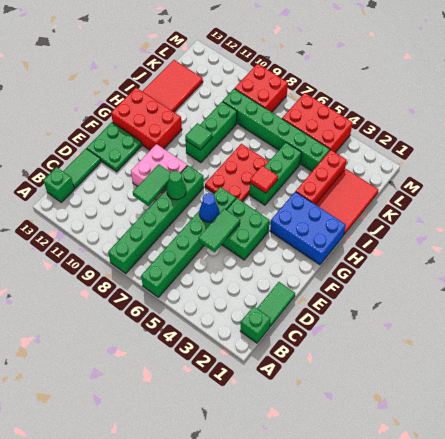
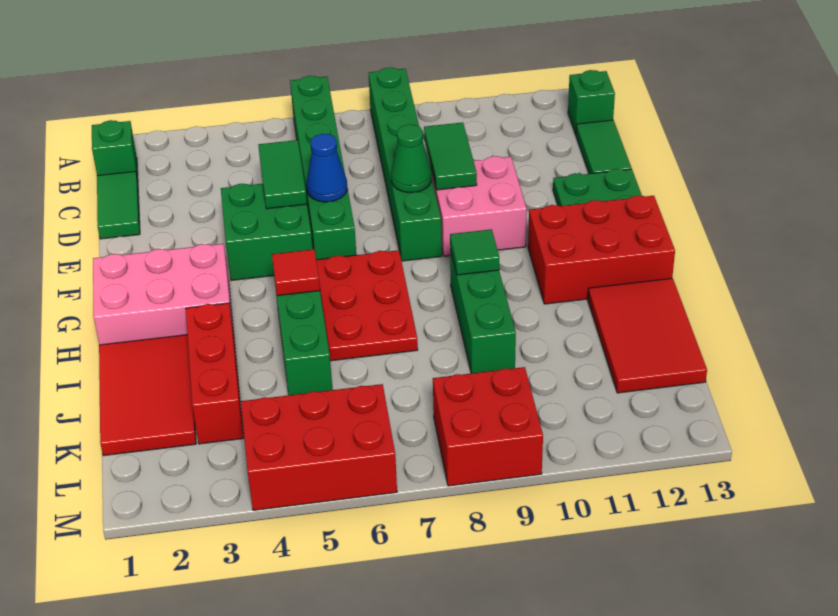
blue brick G1:H3 level 1 -> pink brick G1:H3 level 1
green brick K4:K9 level 1 -> none

